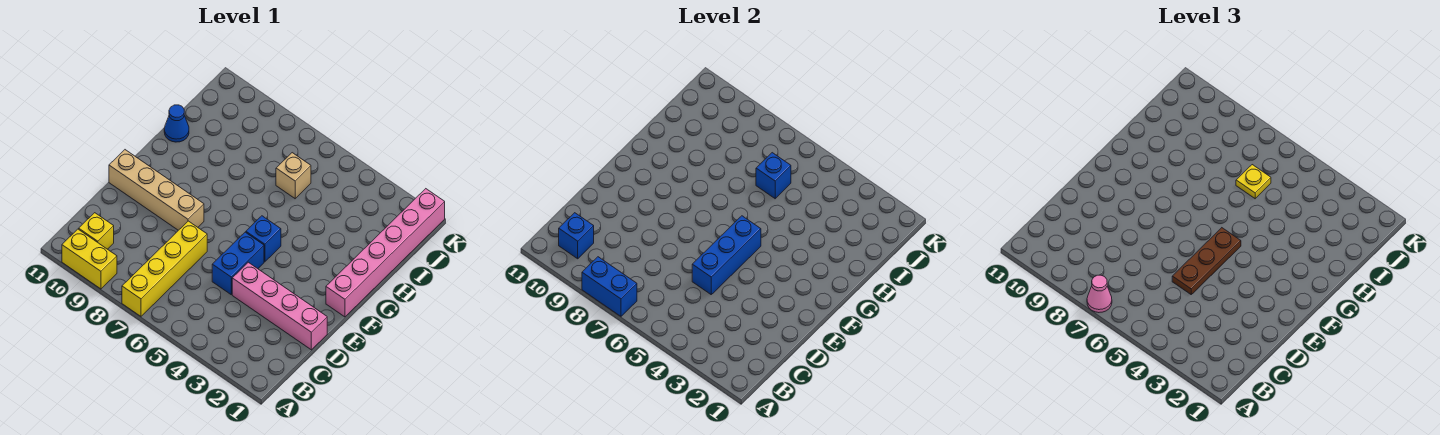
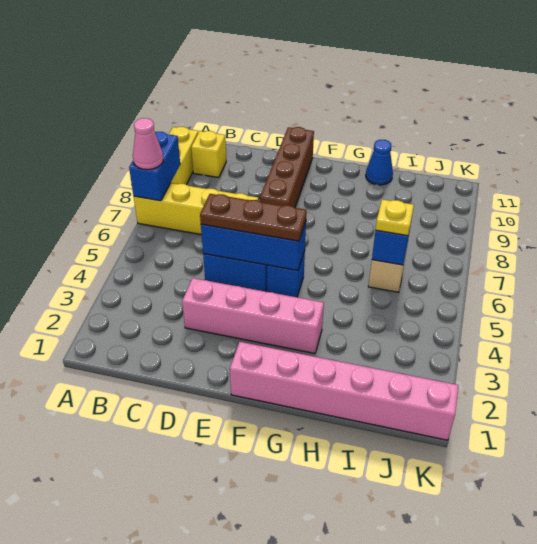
blue brick B10 level 2 -> none
pink brick D1:D4 level 1 -> pink brick D3:G3 level 1
tan brick E8:E11 level 1 -> brown brick E8:E11 level 1

